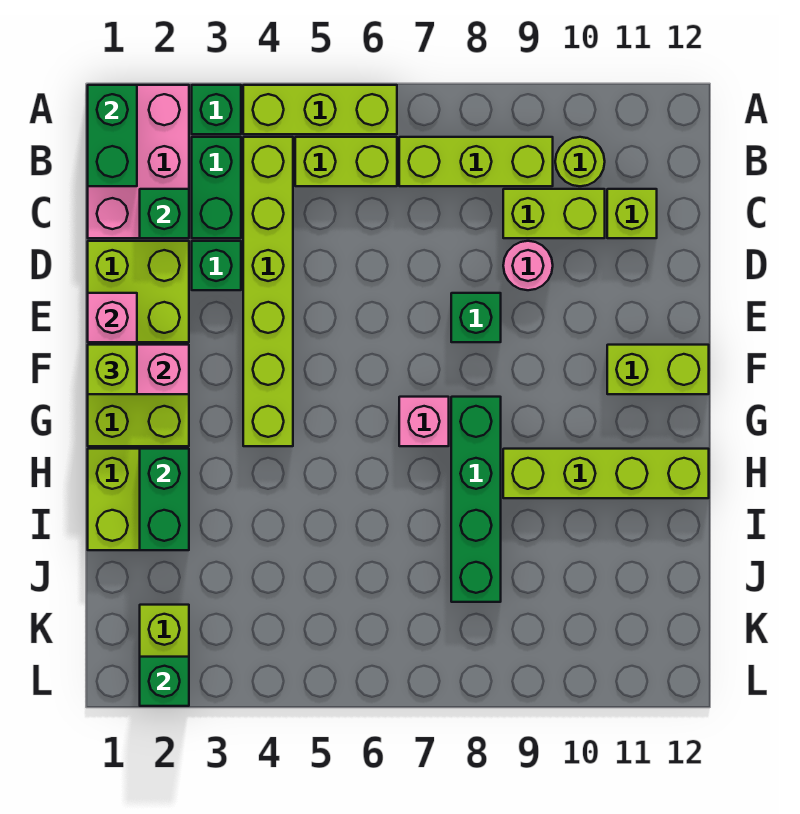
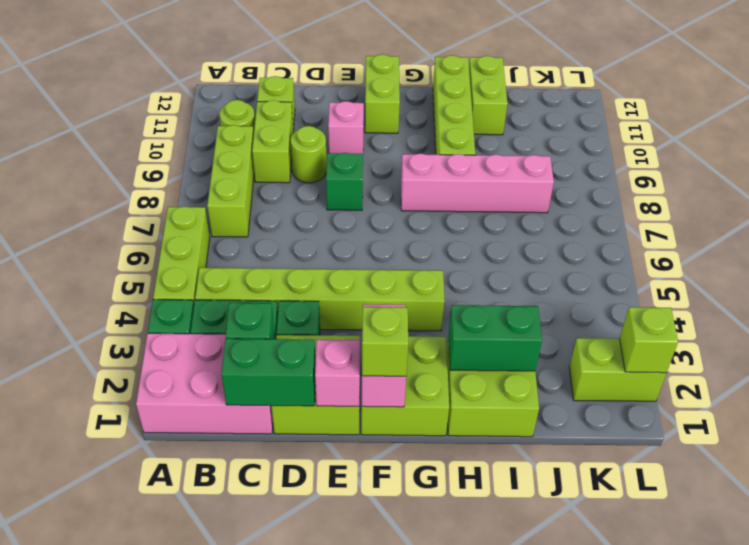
green brick A1:B1 level 2 -> green brick C1:D1 level 2
lime brick B5:B6 level 1 -> lime brick I11:I12 level 1
pink round brick D9 level 1 -> lime round brick D9 level 1
pink brick G7 level 1 -> pink brick E10 level 1
green brick G8:J8 level 1 -> pink brick G8:J8 level 1
green brick L2 level 2 -> lime brick L2 level 2

